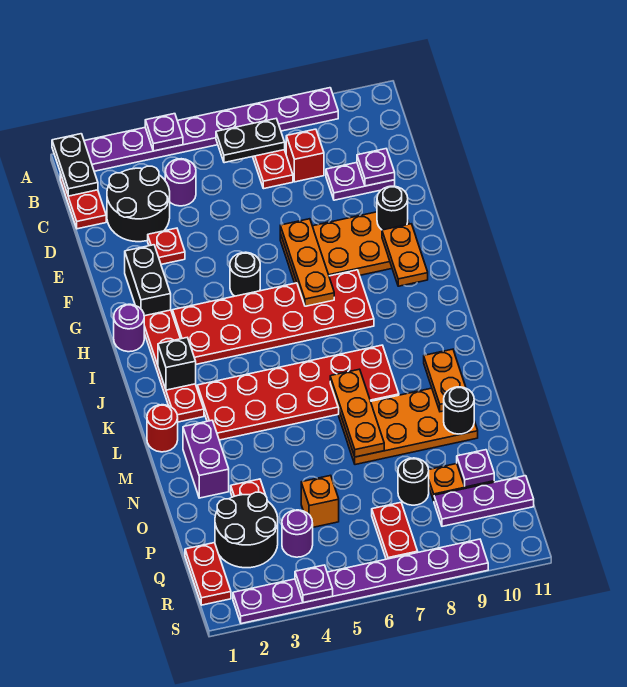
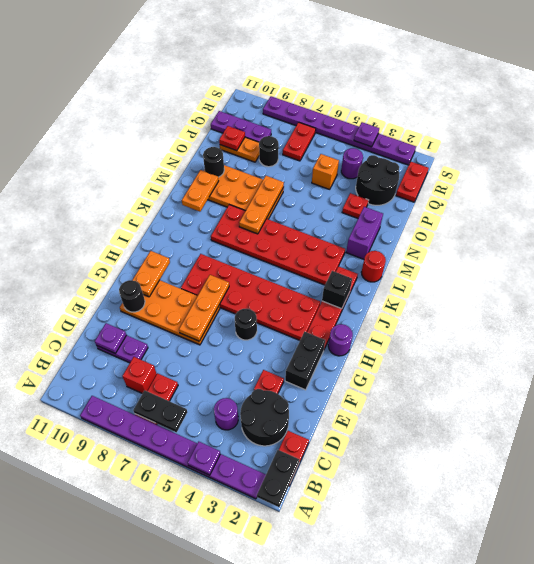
purple plate P10 level 2 -> red plate P10 level 2

